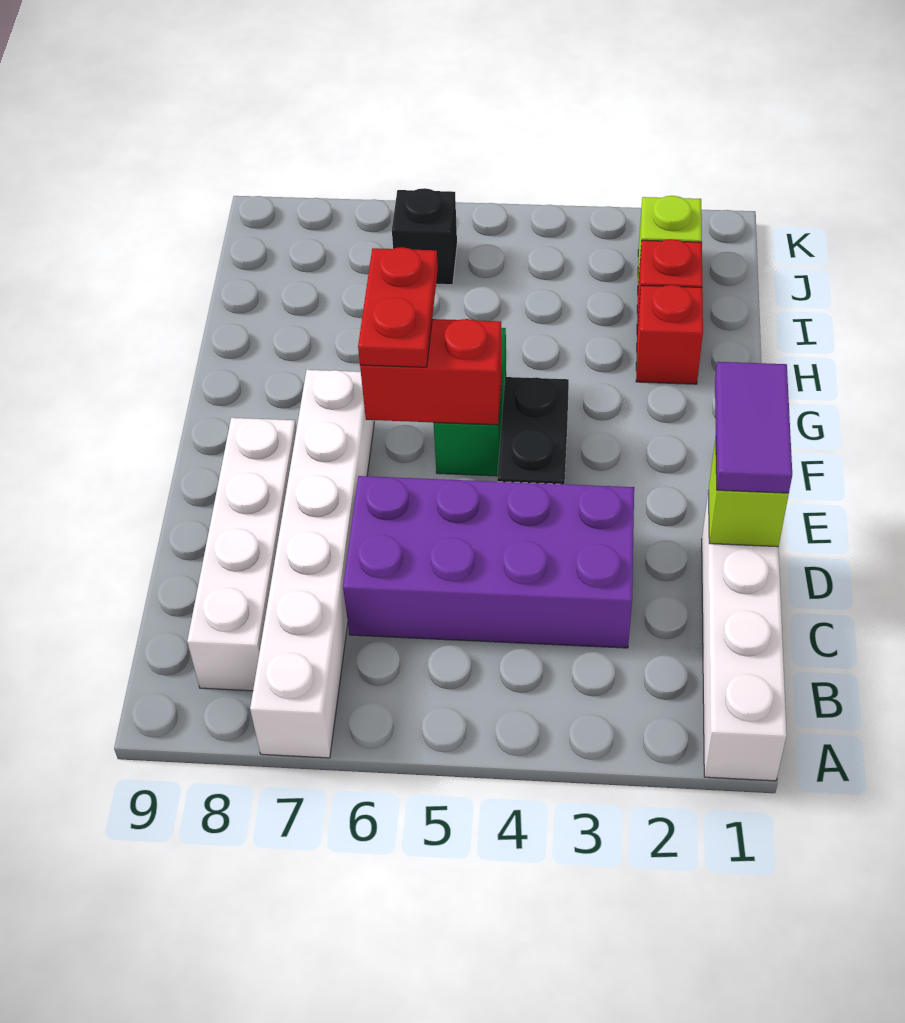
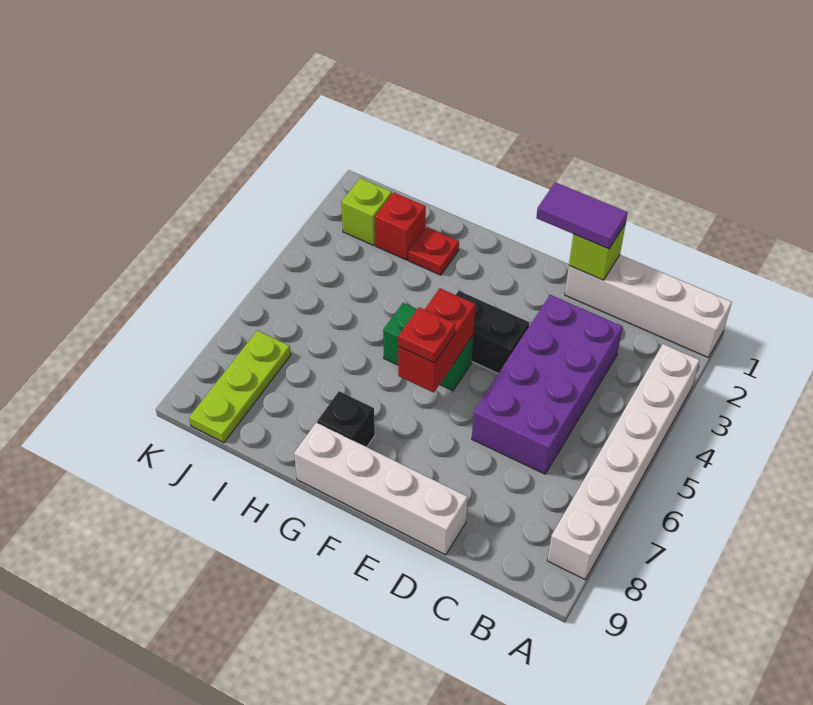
white brick A7:F7 level 1 -> white brick A3:A8 level 1
white brick B8:E8 level 1 -> white brick D9:G9 level 1
red plate F6:G6 level 3 -> red plate F6 level 3
red brick H2 level 1 -> red plate H2 level 1
black brick J6 level 1 -> black brick G8 level 1
none -> lime plate J7:J9 level 1

